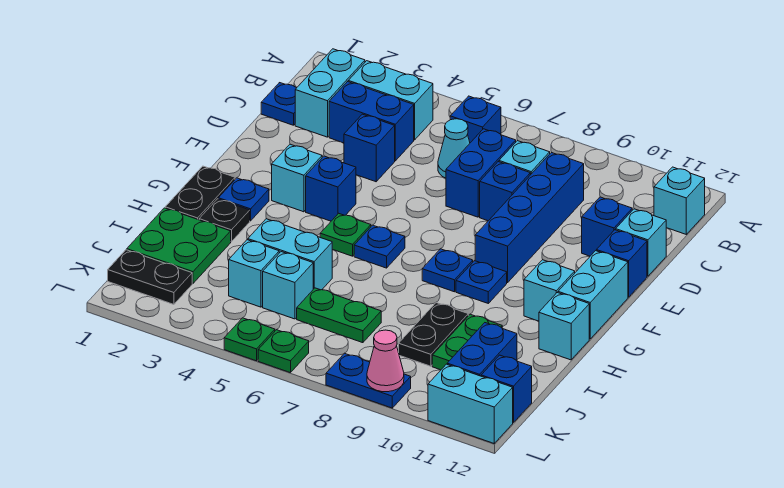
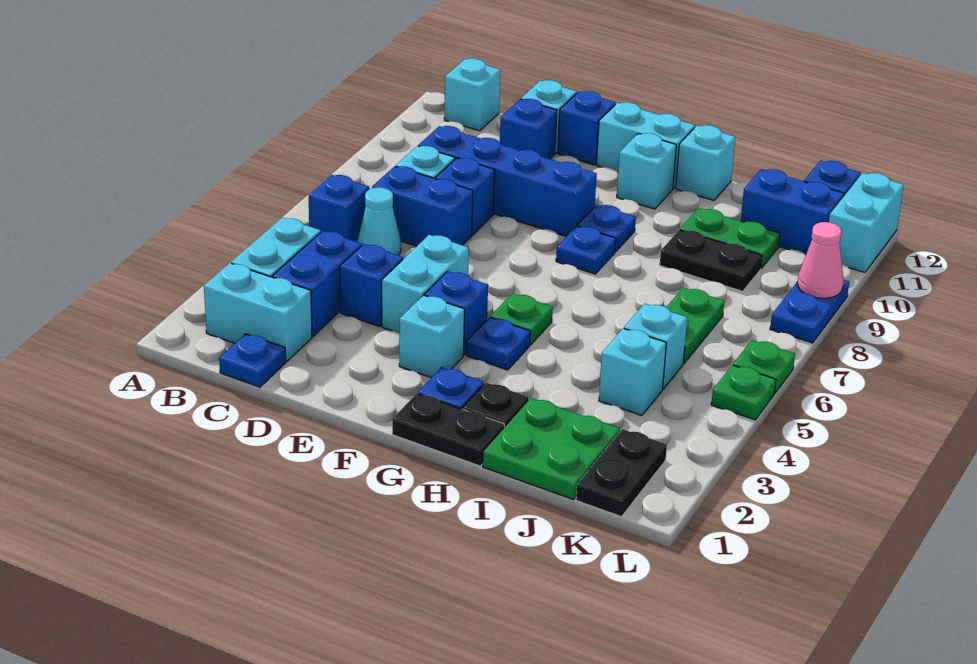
blue plate G6 level 1 -> blue plate G4 level 1
cyan brick I4:I5 level 1 -> cyan brick E4:E5 level 1

